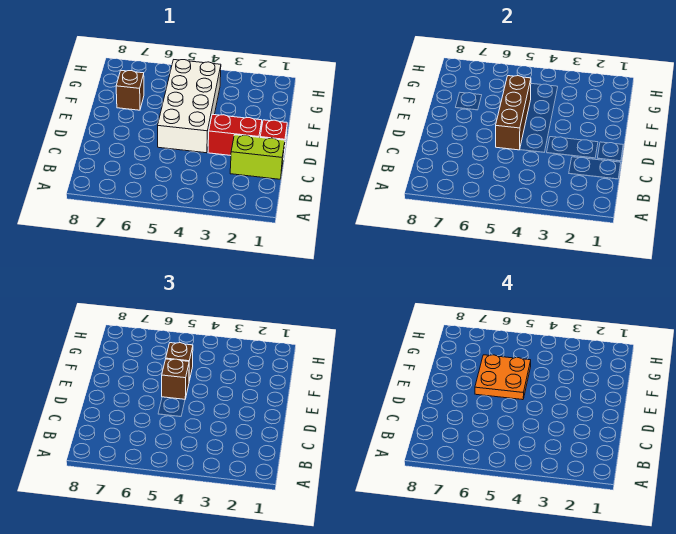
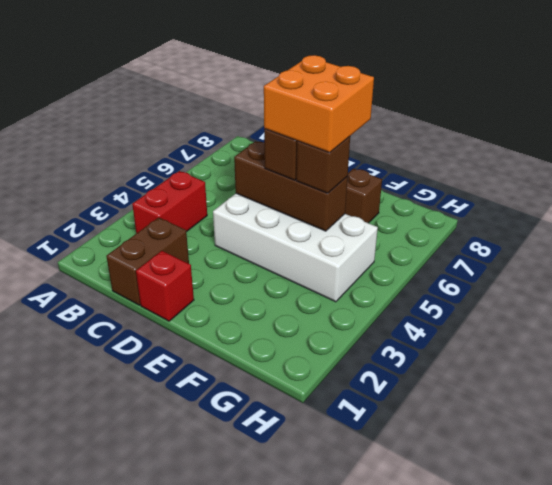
lime brick C1:C2 level 1 -> brown brick C1:C2 level 1
red brick D2:D3 level 1 -> red brick B3:B4 level 1
orange plate E5:F6 level 4 -> orange brick E5:F6 level 4

